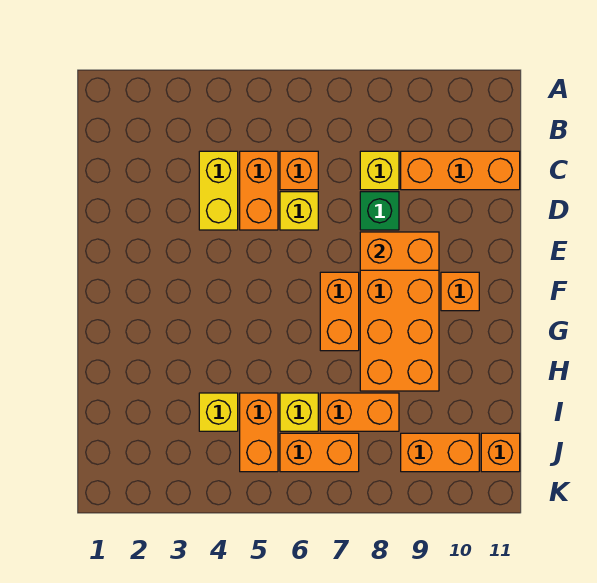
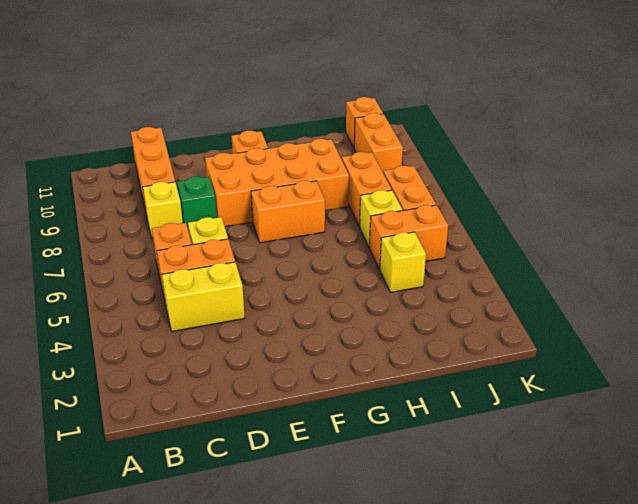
orange brick E8:E9 level 2 -> none

